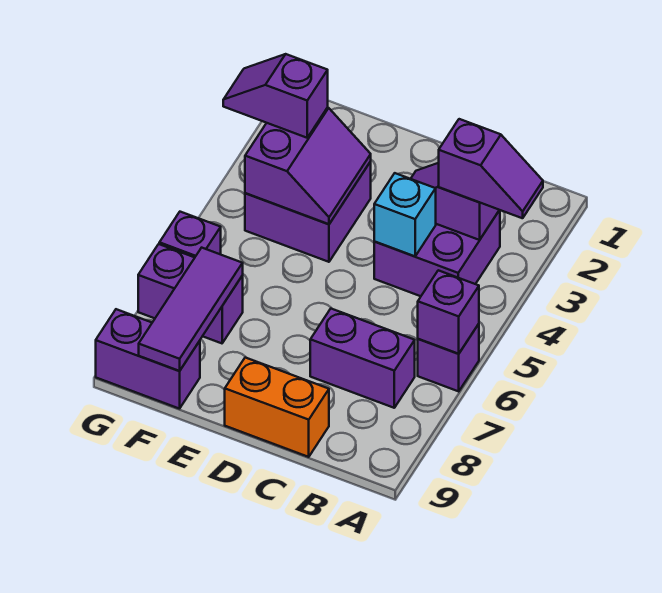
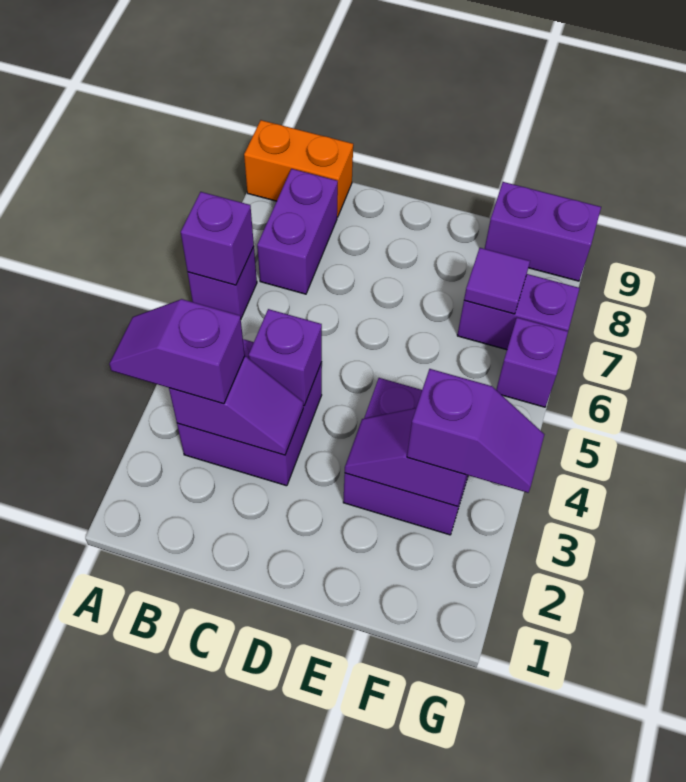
purple brick B7:C7 level 1 -> purple brick B7:B8 level 1
cyan brick C4 level 2 -> purple brick C4 level 2
orange brick C9:D9 level 1 -> orange brick A9:B9 level 1
purple slope E3:F4 level 2 top F -> purple slope E3:F3 level 2 top F
purple tile F7:F9 level 2 -> purple tile F7 level 2

